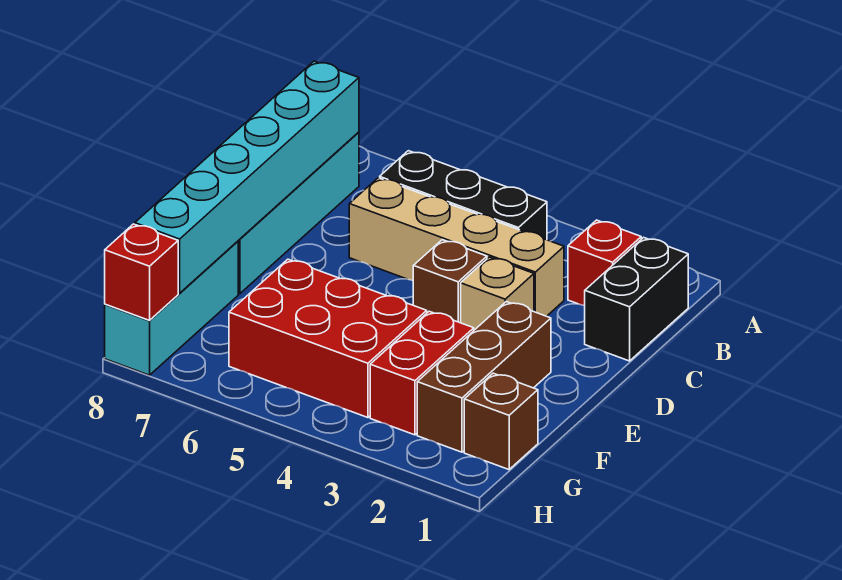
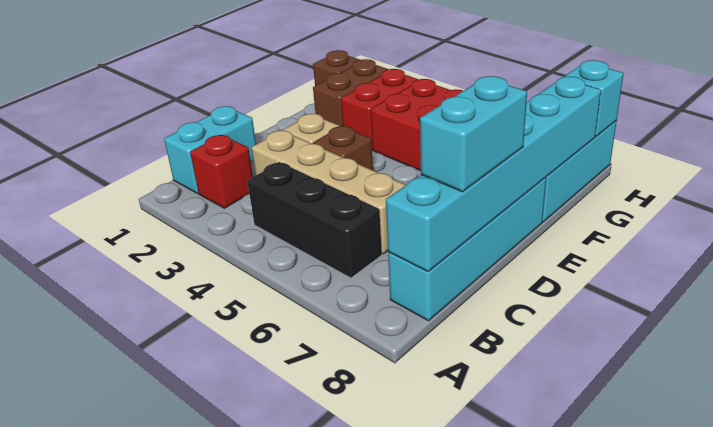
black brick B1:C1 level 1 -> cyan brick B1:C1 level 1
none -> cyan brick C8:D8 level 3
brown brick E2:G2 level 1 -> brown brick F2:G2 level 1
red brick H8 level 2 -> cyan brick H8 level 2

